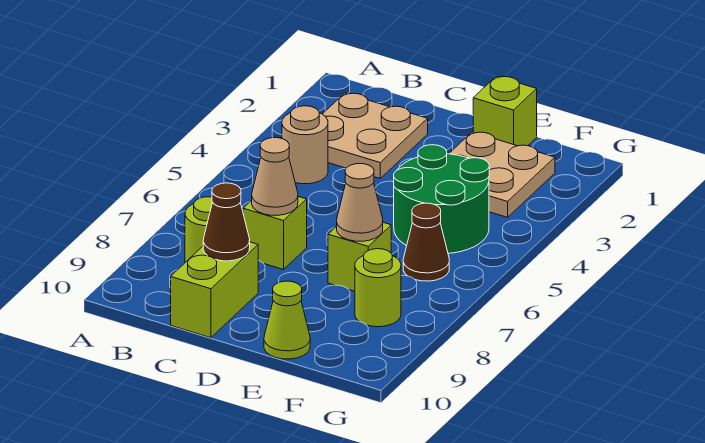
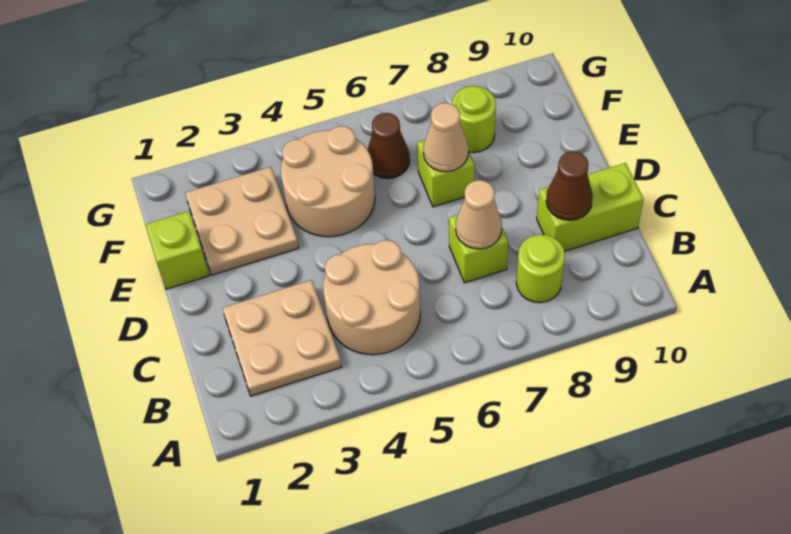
tan round brick B4 level 1 -> tan round brick B4:C5 level 1
green round brick E4:F5 level 1 -> tan round brick E4:F5 level 1
lime cone E10 level 1 -> none

